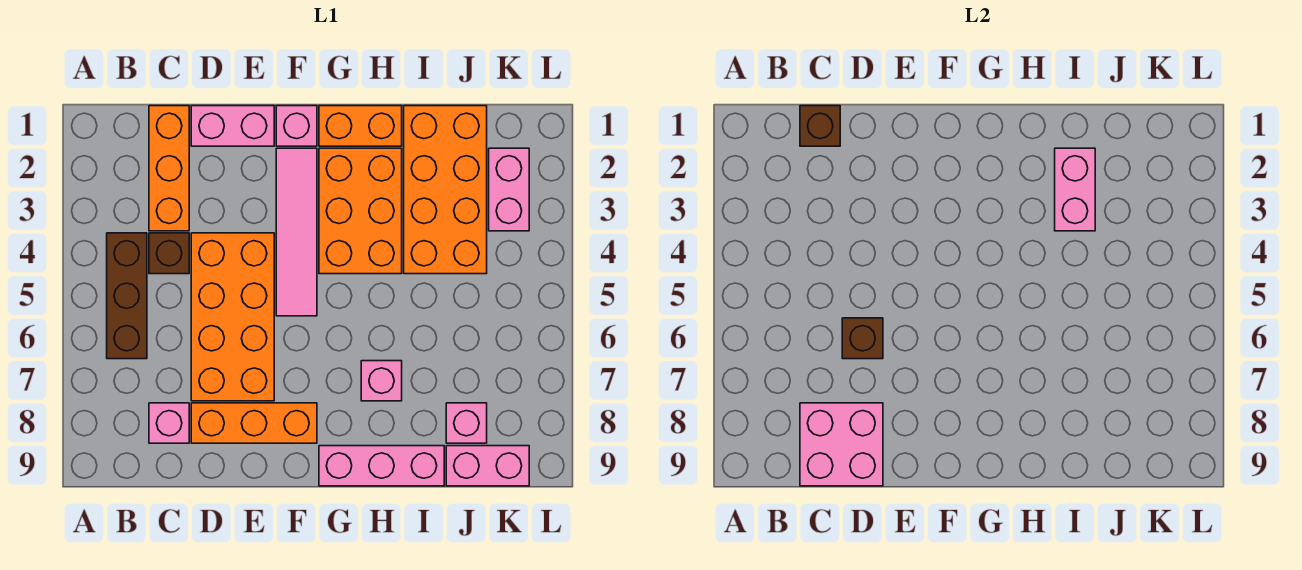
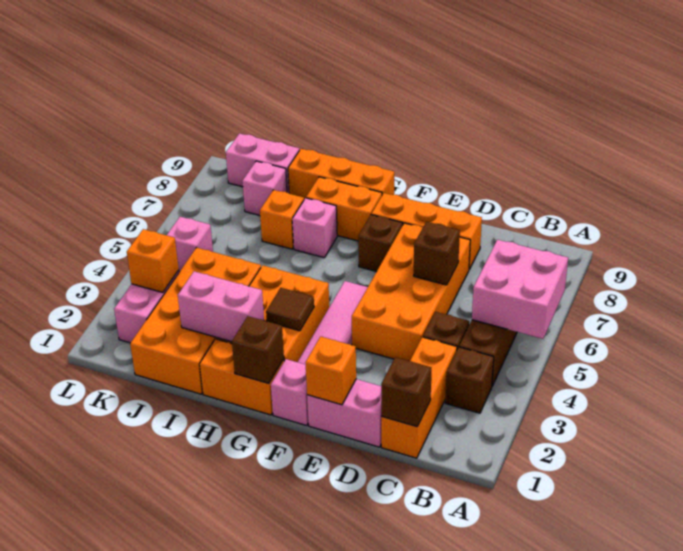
none -> brown brick B3 level 1
pink brick C8 level 1 -> pink brick K5 level 1
pink brick C8:D9 level 2 -> pink brick A5:B6 level 2
none -> orange brick E1 level 2
none -> brown brick F7 level 1
none -> brown brick G1 level 2
none -> brown tile G3 level 2
none -> orange brick G8:H8 level 1
pink brick G9:I9 level 1 -> orange brick G9:I9 level 1
pink brick I2:I3 level 2 -> pink brick H2:I2 level 2
none -> orange brick I7 level 1
none -> orange brick K3 level 2

